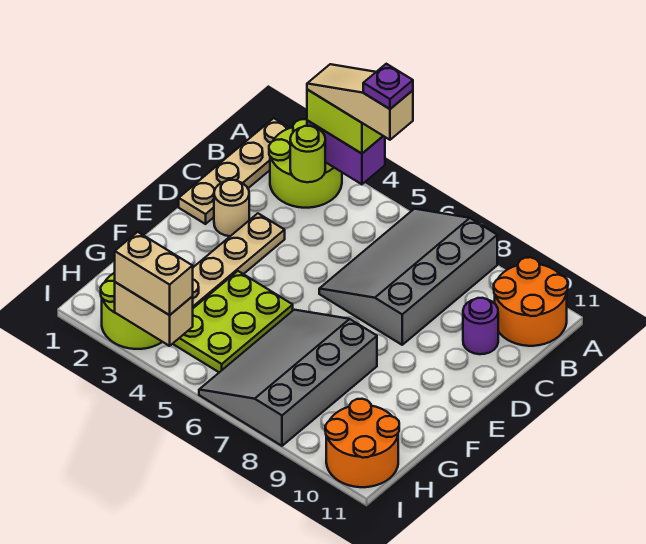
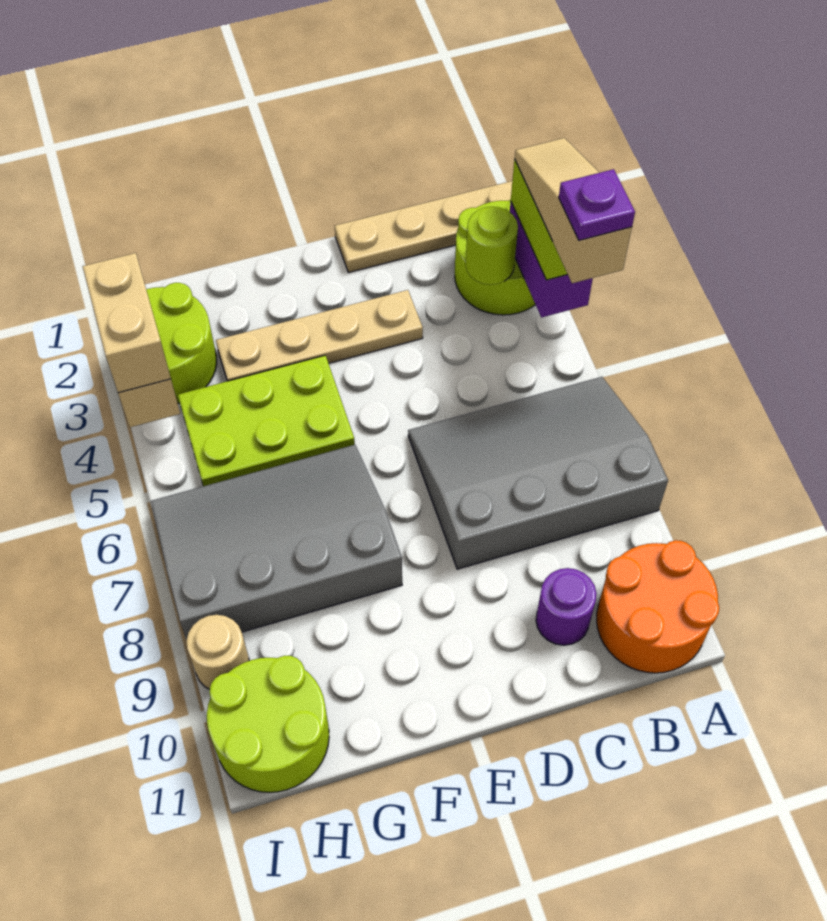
tan round brick D2 level 1 -> tan round brick I9 level 1
orange round brick H10:I11 level 1 -> lime round brick H10:I11 level 1

